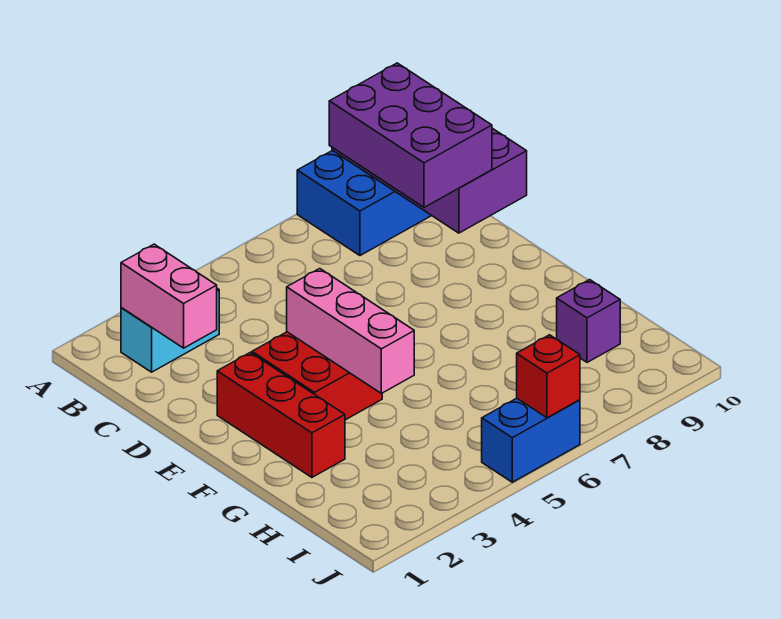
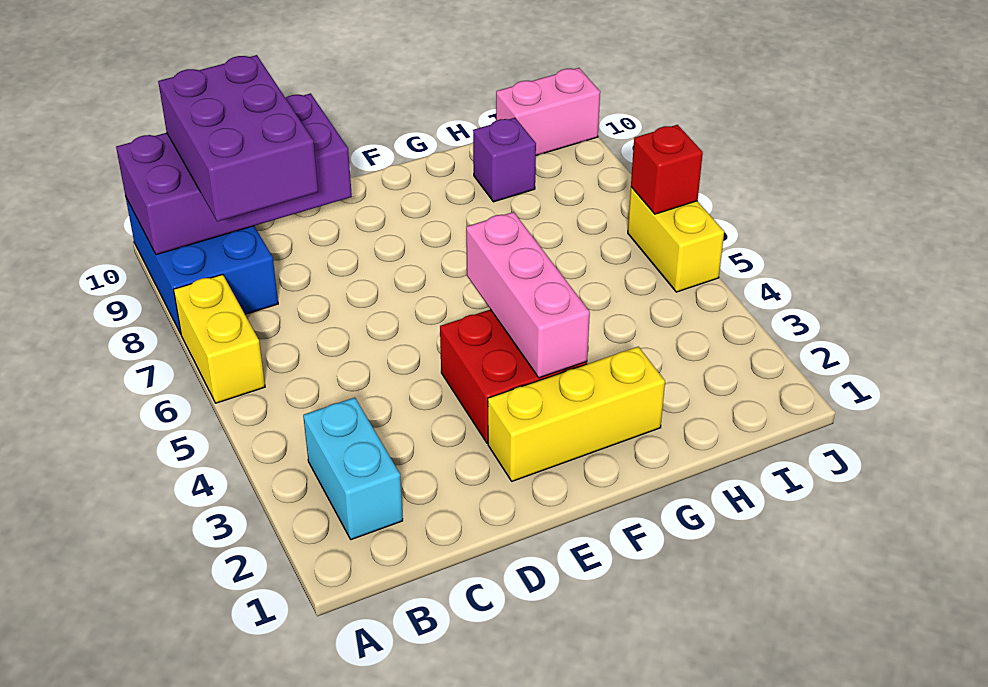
none -> yellow brick A6:A7 level 1
pink brick B2:C2 level 2 -> pink brick I10:J10 level 1
purple brick B8:D9 level 3 -> purple brick B8:C10 level 3
red brick E2:G2 level 1 -> yellow brick E2:G2 level 1
pink brick E4:G4 level 2 -> pink brick F3:F5 level 2
blue brick J5:J6 level 1 -> yellow brick J5:J6 level 1

